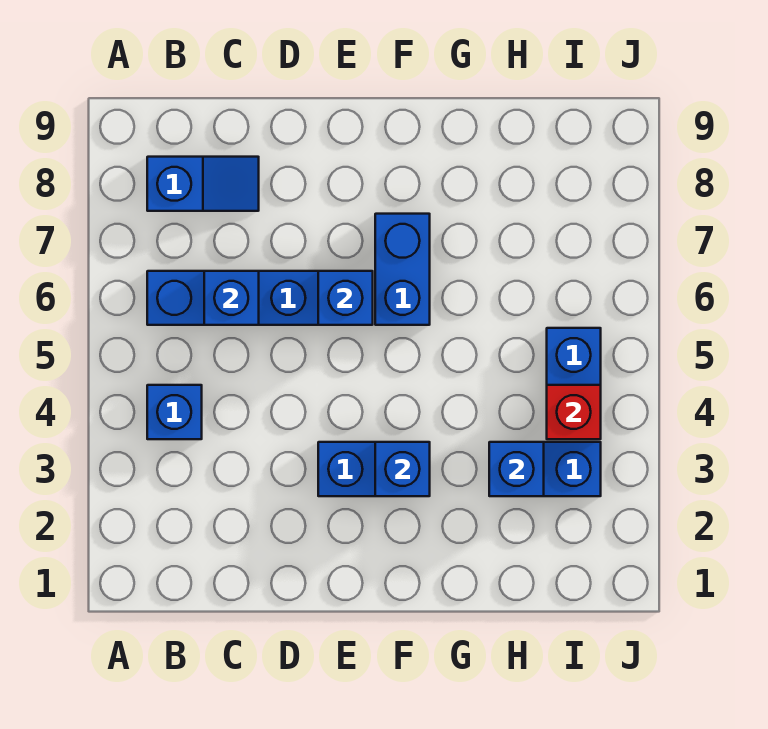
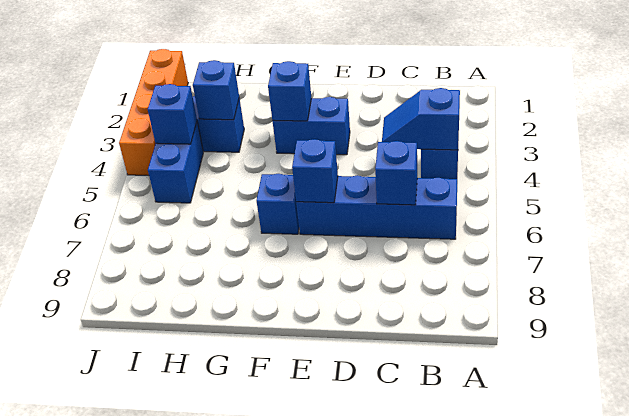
blue slope B8:C8 level 1 top B -> blue slope B4:C4 level 2 top B
blue brick F6:F7 level 1 -> blue brick F6 level 1
red brick I4 level 2 -> blue brick I4 level 2
none -> orange brick J1:J4 level 1

